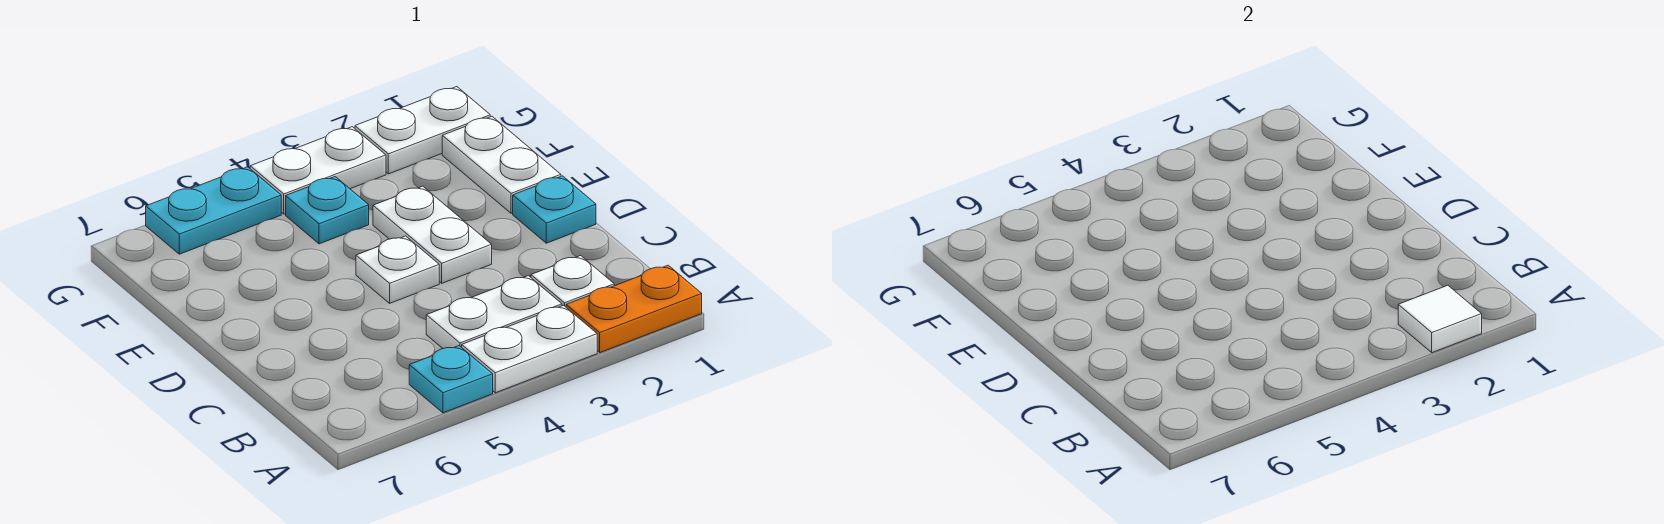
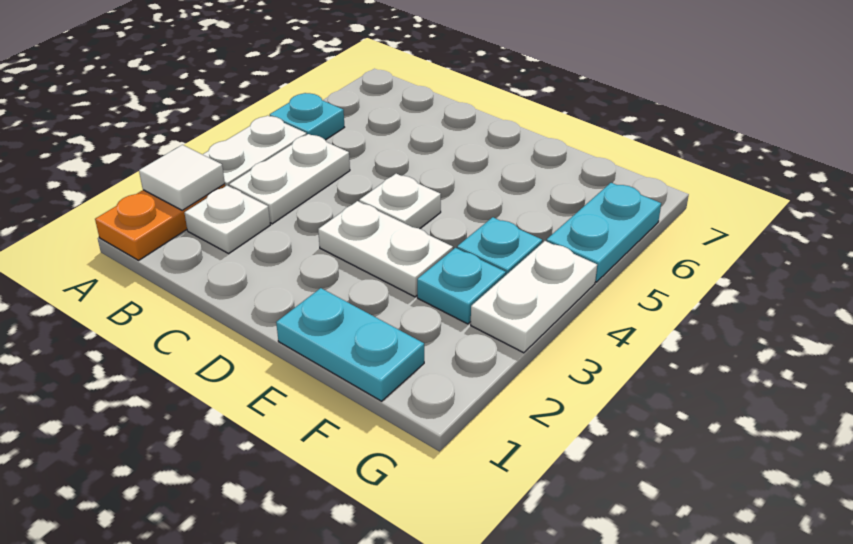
cyan plate D1 level 1 -> cyan plate F3 level 1
white plate E1:F1 level 1 -> cyan plate E1:F1 level 1
white plate G1:G2 level 1 -> none

